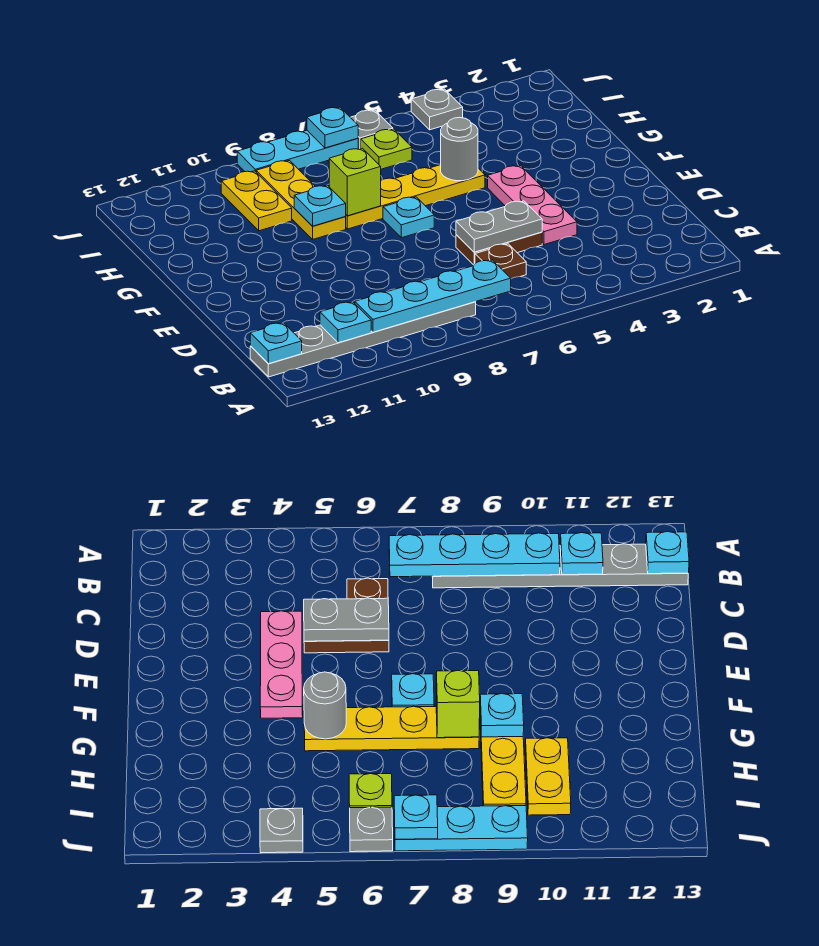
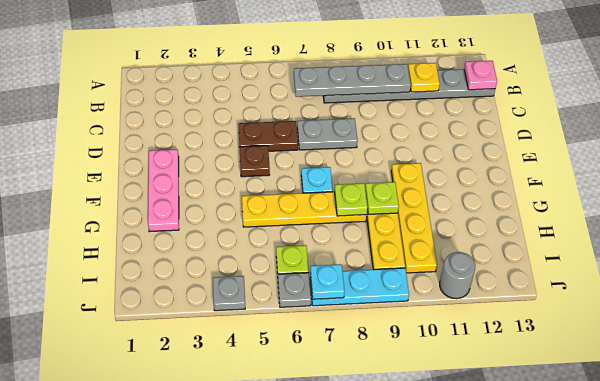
cyan plate B7:B10 level 2 -> grey plate B7:B10 level 2
cyan plate B11 level 2 -> yellow plate B11 level 2
cyan plate B13 level 2 -> pink plate B13 level 2
brown plate C6 level 1 -> brown plate E5 level 1
pink plate D4:F4 level 1 -> pink plate E2:G2 level 1
grey plate D5:D6 level 2 -> grey plate D7:D8 level 1
grey round brick G5 level 2 -> grey round brick J11 level 1
lime brick G8 level 2 -> lime plate G8 level 2
cyan plate G9 level 2 -> lime plate G9 level 2
yellow plate H10:I10 level 1 -> yellow plate F10:I10 level 1

